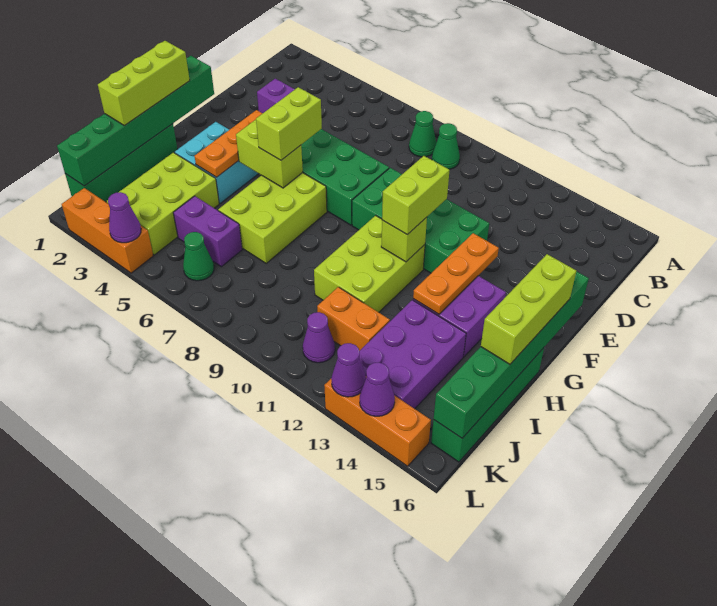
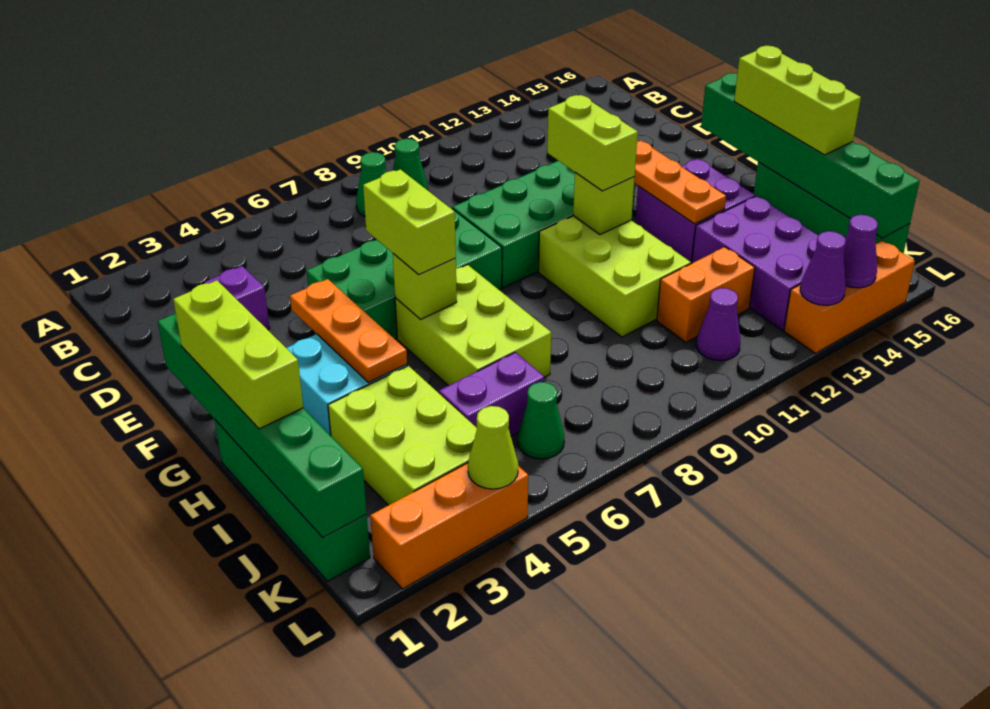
lime brick G5:G6 level 2 -> lime brick G6 level 2
purple cone L4 level 2 -> lime cone L4 level 2

